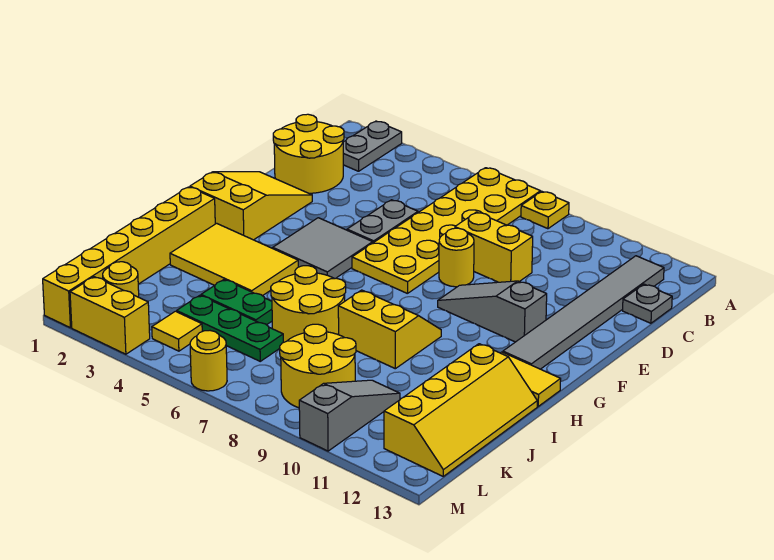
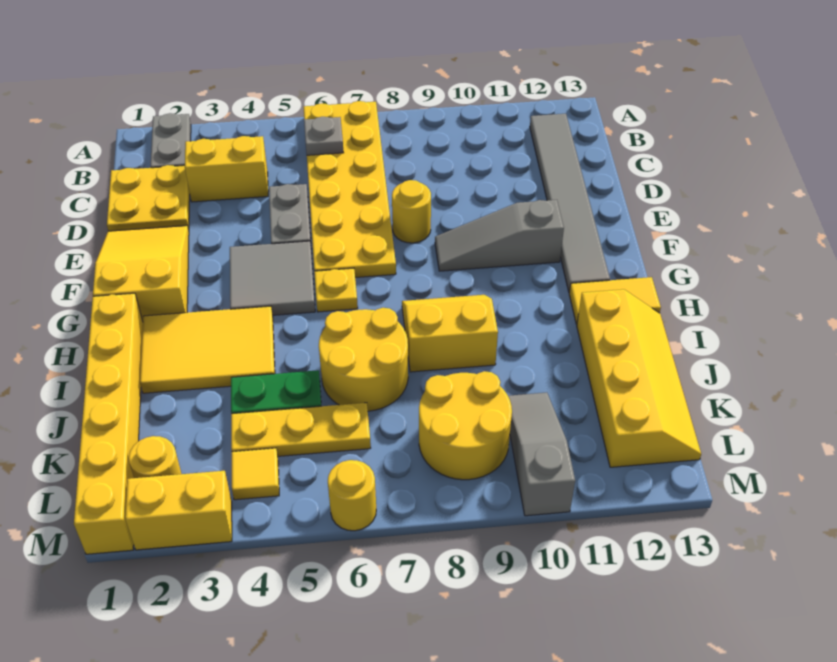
yellow plate A8 level 1 -> yellow plate G6 level 1
yellow round brick C1:D2 level 1 -> yellow plate C1:D2 level 1
grey plate C13 level 1 -> grey plate B6 level 2
yellow brick D8:D9 level 1 -> yellow brick C3:C4 level 1
green plate K4:K6 level 1 -> yellow plate K4:K6 level 1

